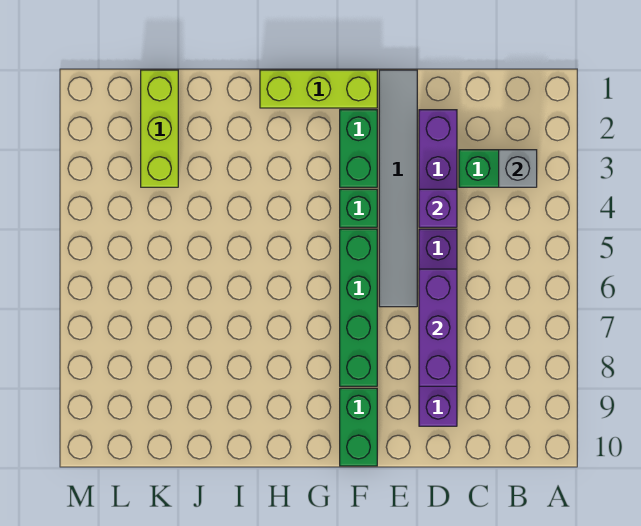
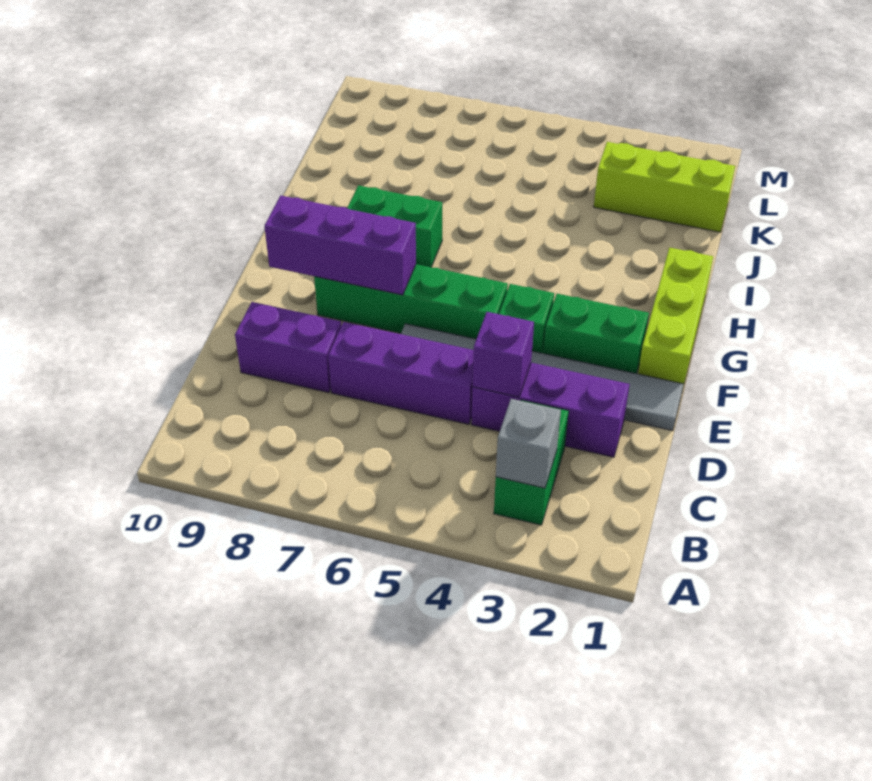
purple brick D6:D8 level 2 -> purple brick F7:F9 level 2
green brick F9:F10 level 1 -> green brick H7:H8 level 1

